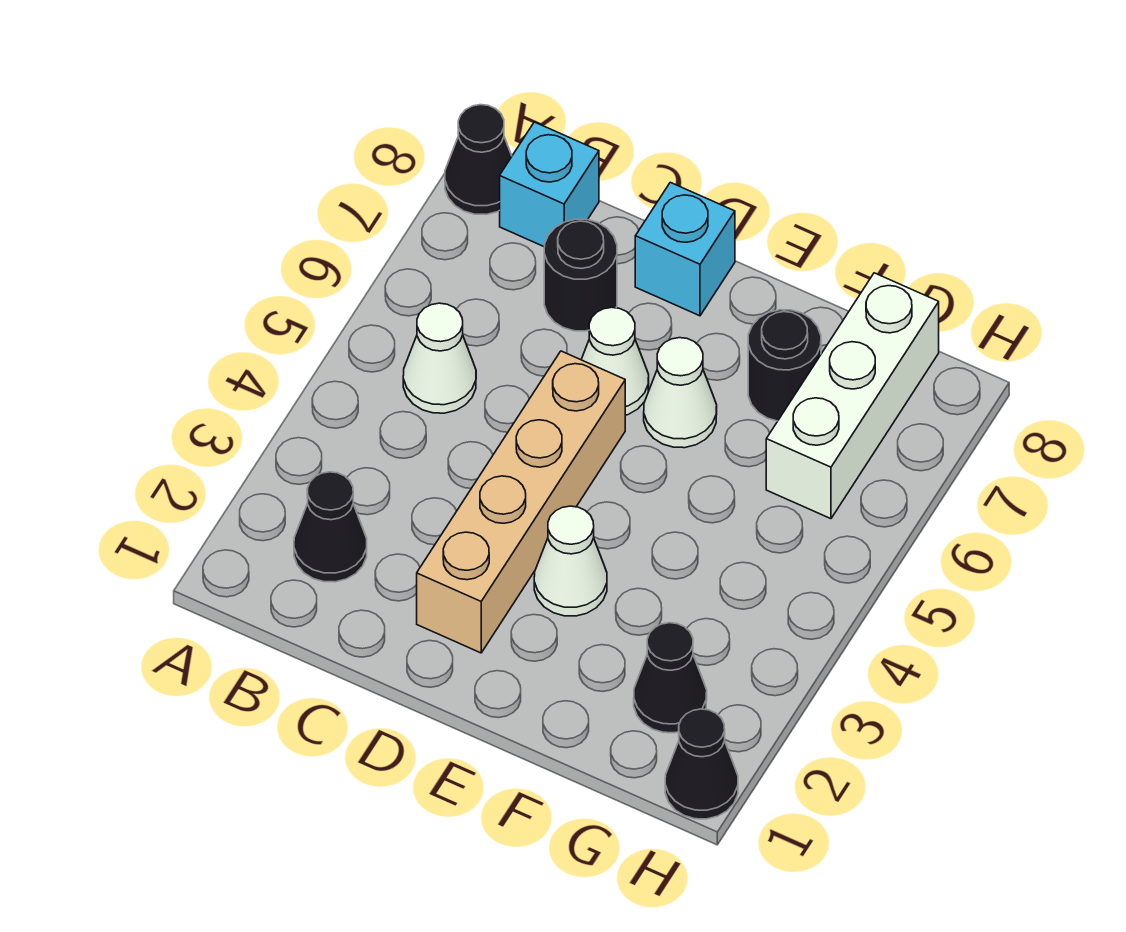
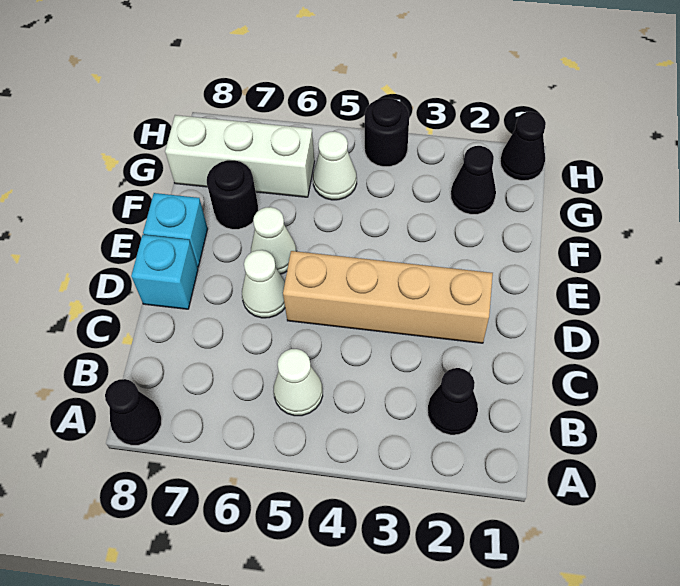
cyan brick B8 level 1 -> cyan brick E8 level 1
black round brick C7 level 1 -> black round brick H4 level 1
white cone E3 level 1 -> white cone G5 level 1

